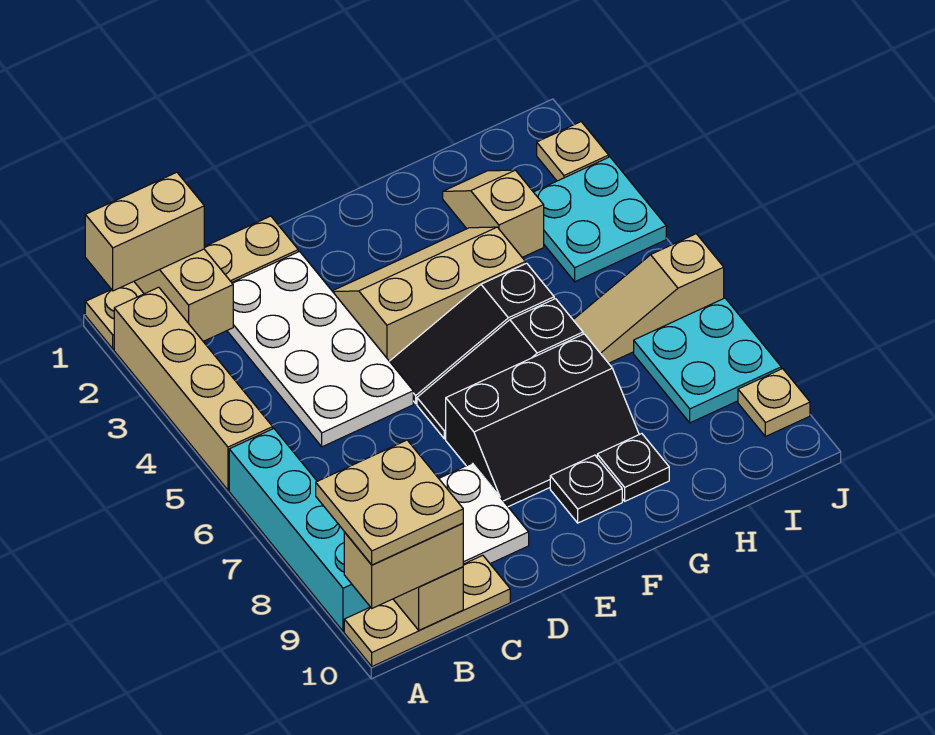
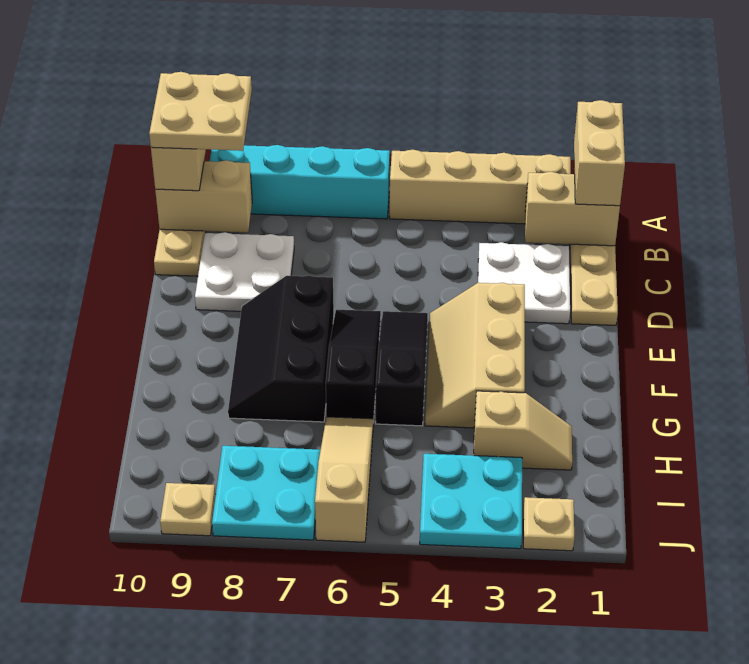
white plate C2:D5 level 1 -> white plate C2:D3 level 1
tan slope E3:G4 level 1 top 4 -> tan slope E3:G4 level 1 top 3
black plate F9 level 1 -> none
black plate G9 level 1 -> none

